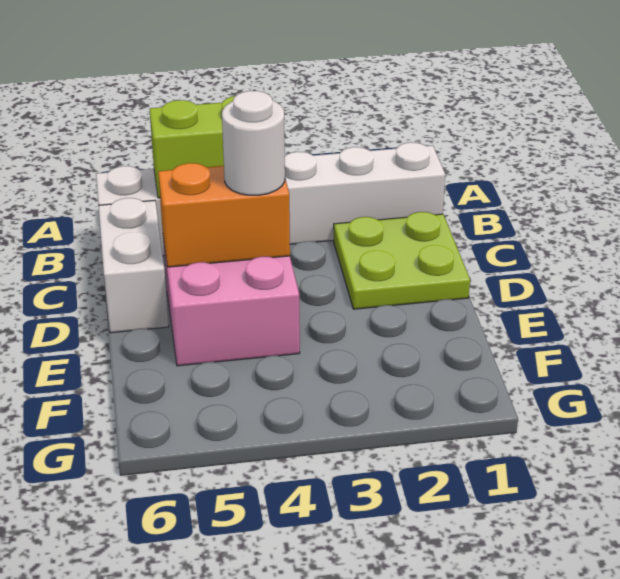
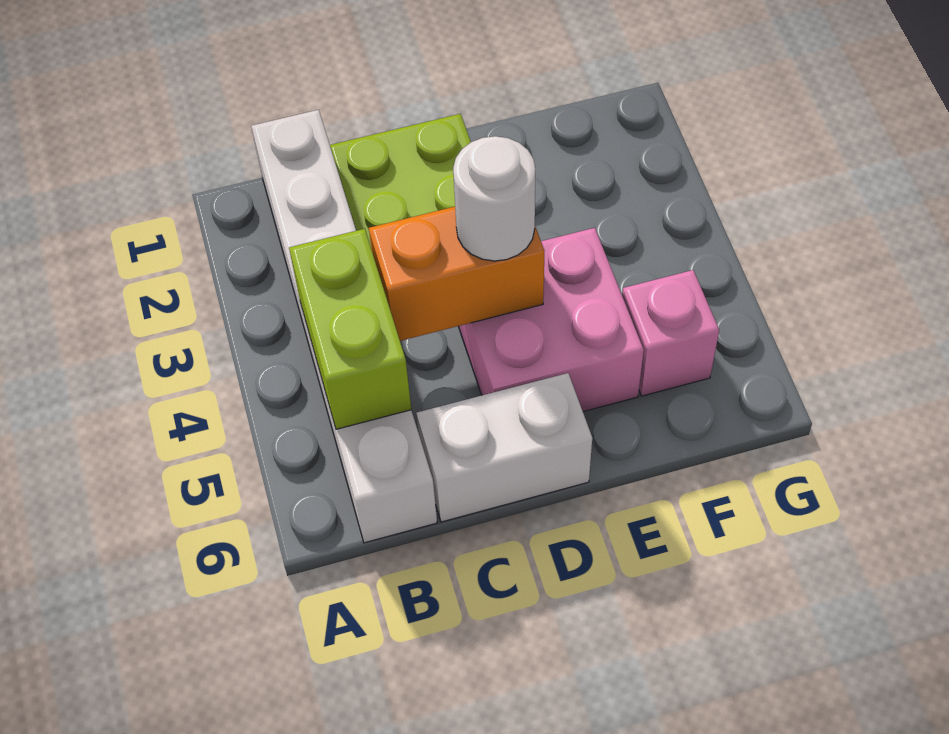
orange brick D4:D5 level 2 -> orange brick C4:D4 level 2
none -> pink brick F5 level 1

